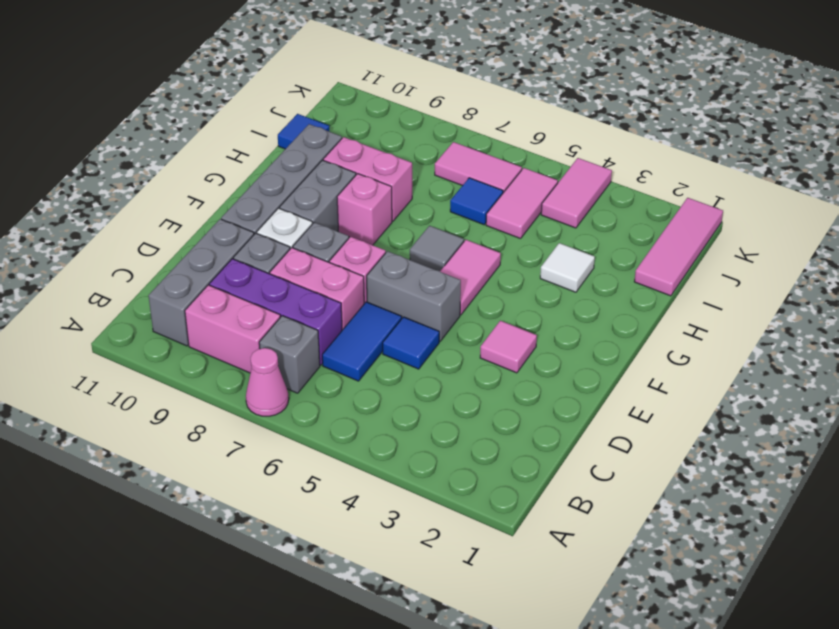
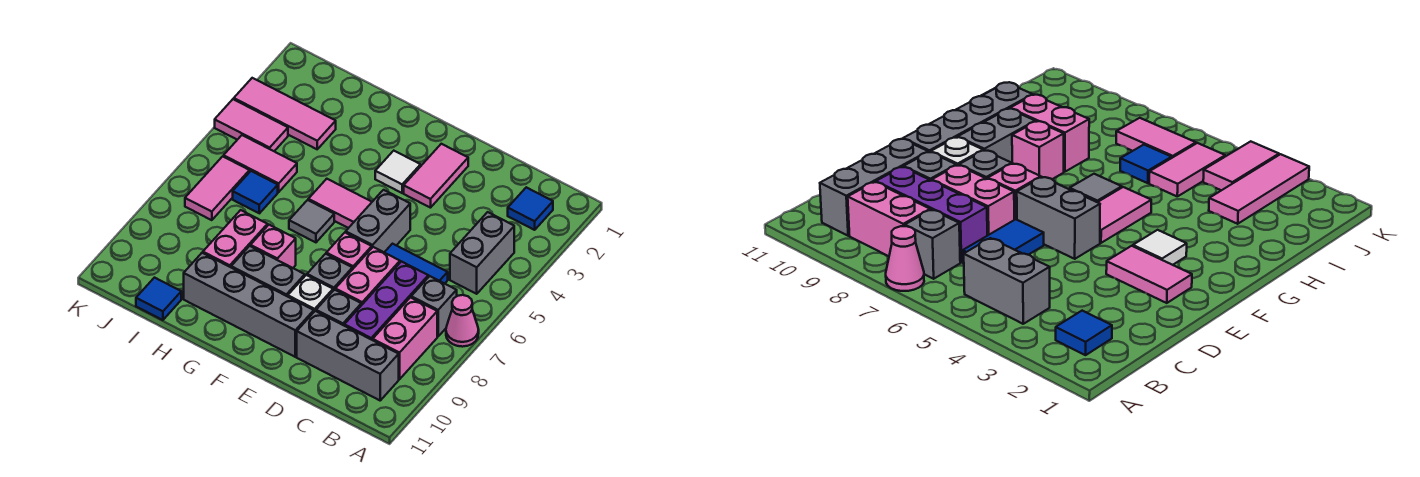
none -> grey brick B4:B5 level 1
blue tile D5 level 1 -> blue tile B2 level 1
pink tile E3 level 1 -> pink tile E2:E3 level 1
white tile H3 level 1 -> white tile F3 level 1
pink tile I1:K1 level 1 -> pink tile I3:K3 level 1

